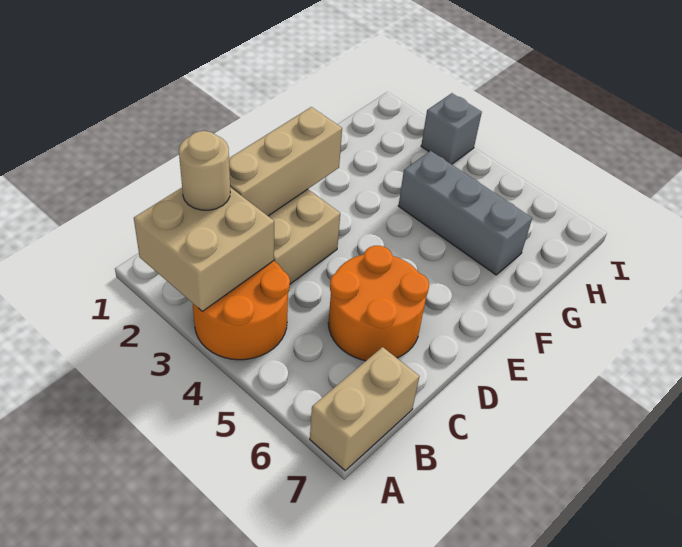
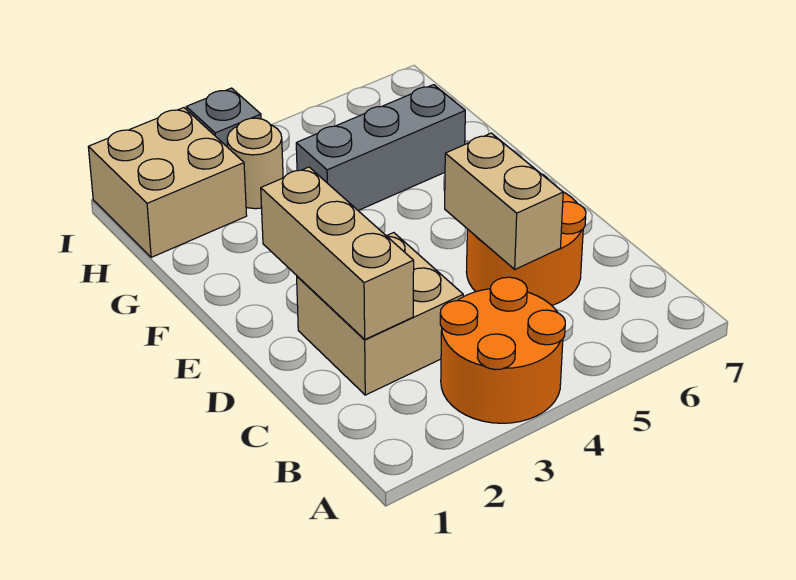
tan brick A2:B3 level 2 -> tan brick H1:I2 level 1
tan brick A7:B7 level 1 -> tan brick C5:D5 level 2
tan round brick B2 level 3 -> tan round brick H3 level 1

